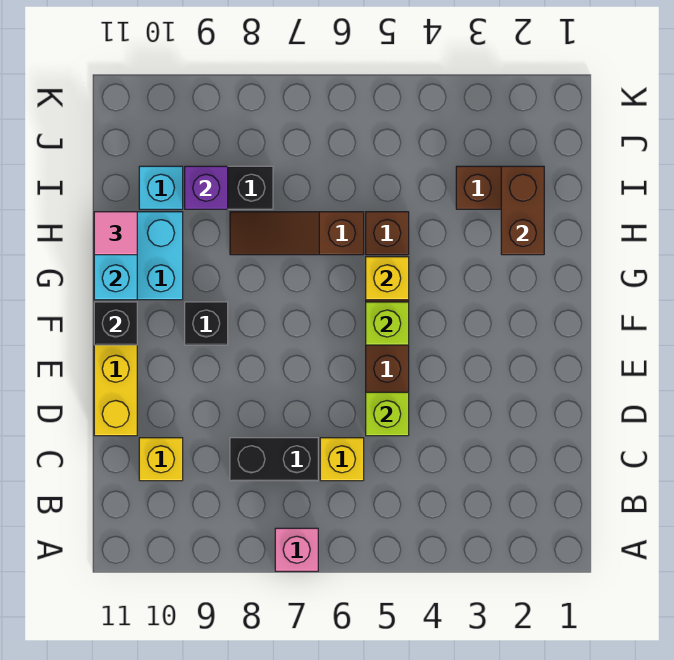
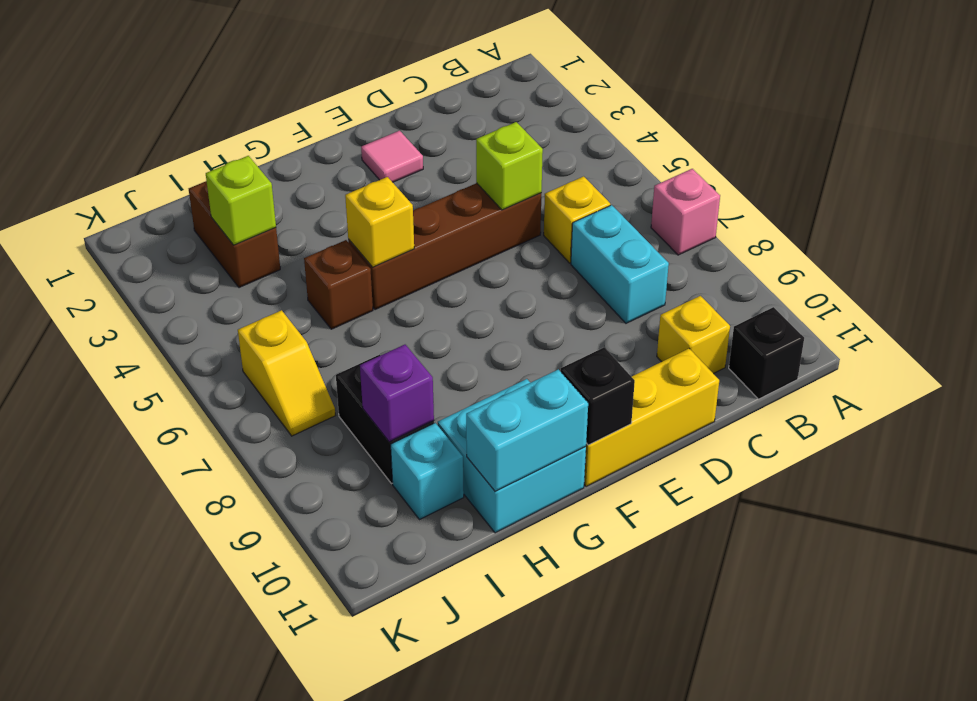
black brick C7:C8 level 1 -> cyan brick C7:C8 level 1
lime brick F5 level 2 -> lime brick I3 level 2
black brick F9 level 1 -> black brick B11 level 1
brown brick H2:I2 level 2 -> none
brown slope H6:H8 level 1 top 6 -> none
pink tile H11 level 3 -> pink tile E2 level 1
none -> yellow slope J6:J7 level 1 top 6

